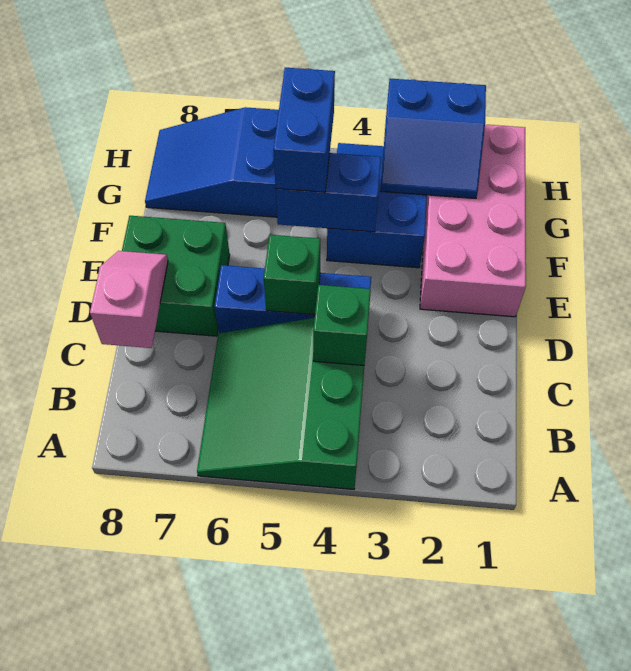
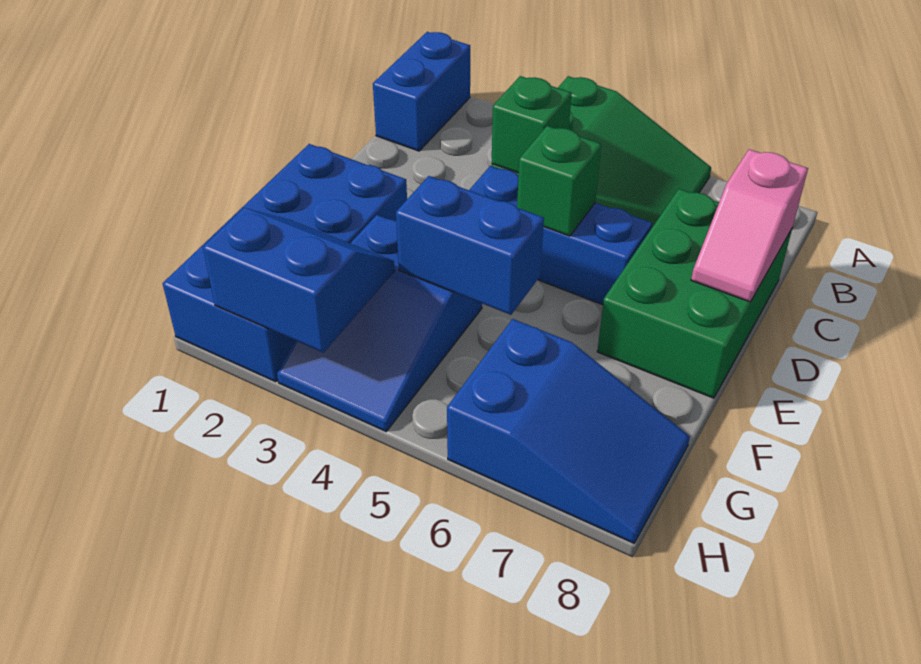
green brick D7:E8 level 1 -> green brick C7:E8 level 1
pink brick E1:H2 level 1 -> blue brick E1:H2 level 1
blue brick F5:G5 level 3 -> blue brick A1:B1 level 1

